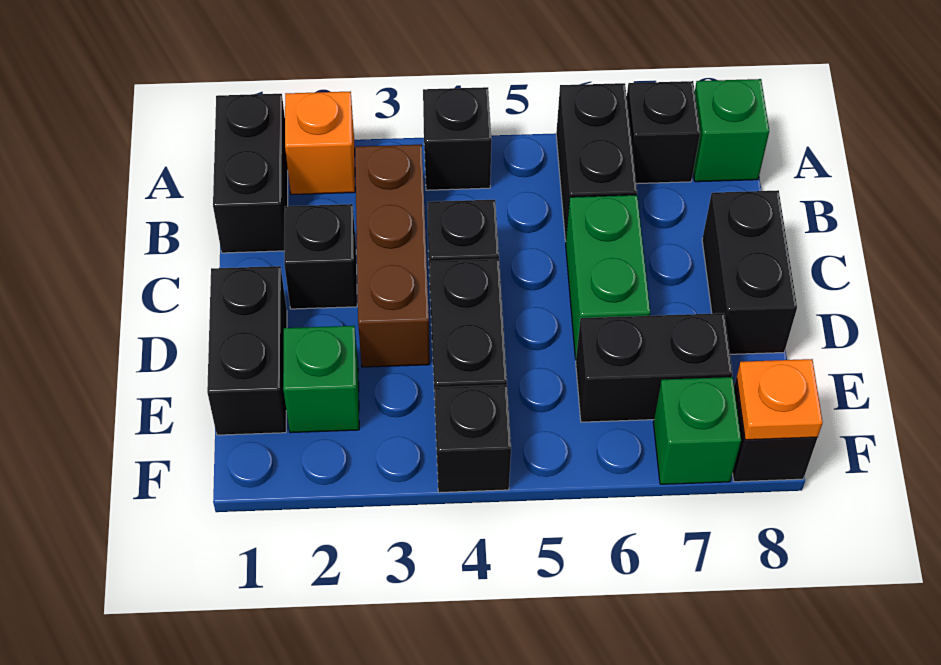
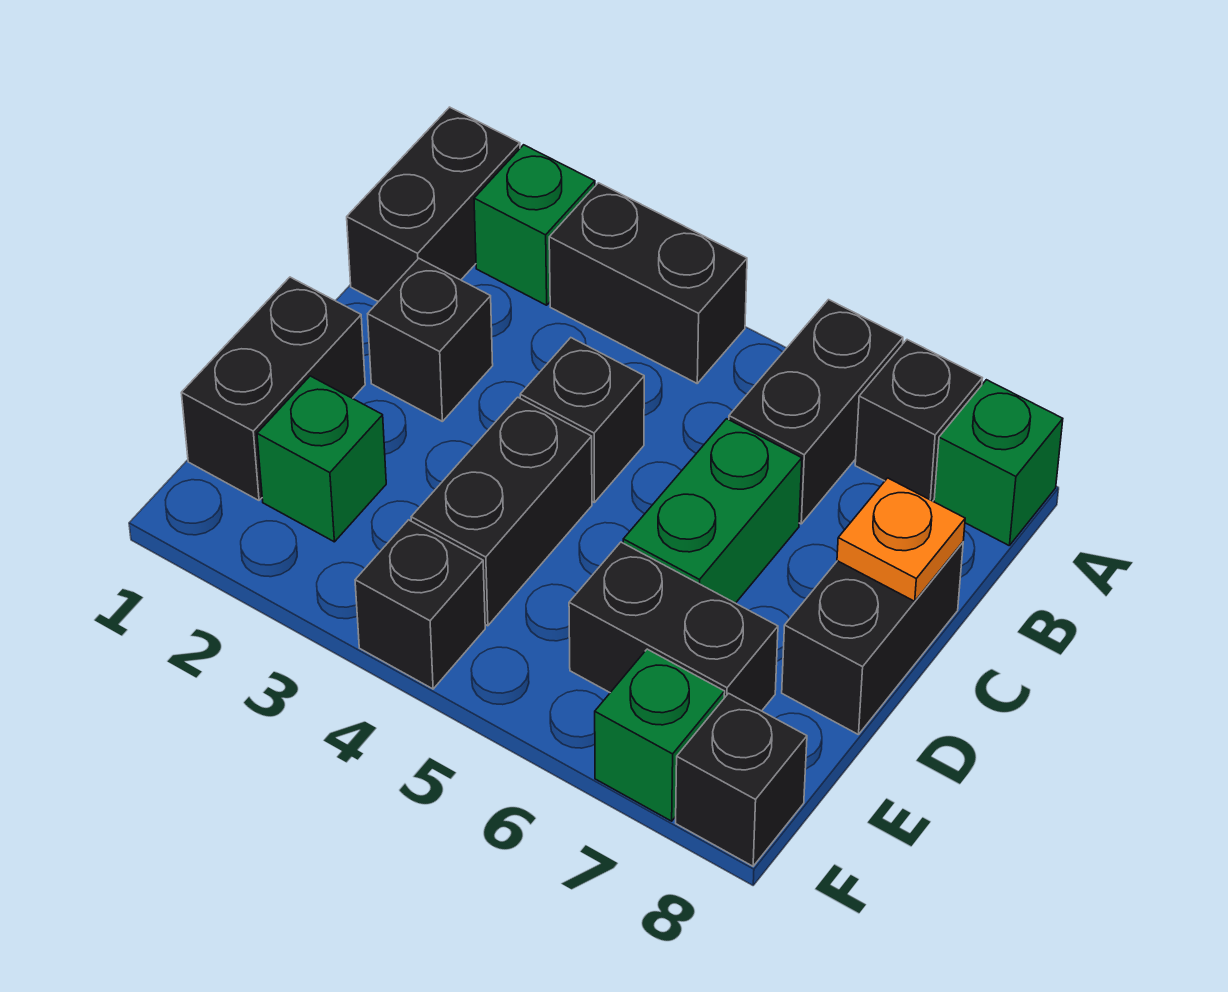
orange brick A2 level 1 -> green brick A2 level 1
black brick A4 level 1 -> black brick A3:A4 level 1
brown brick B3:D3 level 1 -> none
orange plate F8 level 2 -> orange plate C8 level 2

